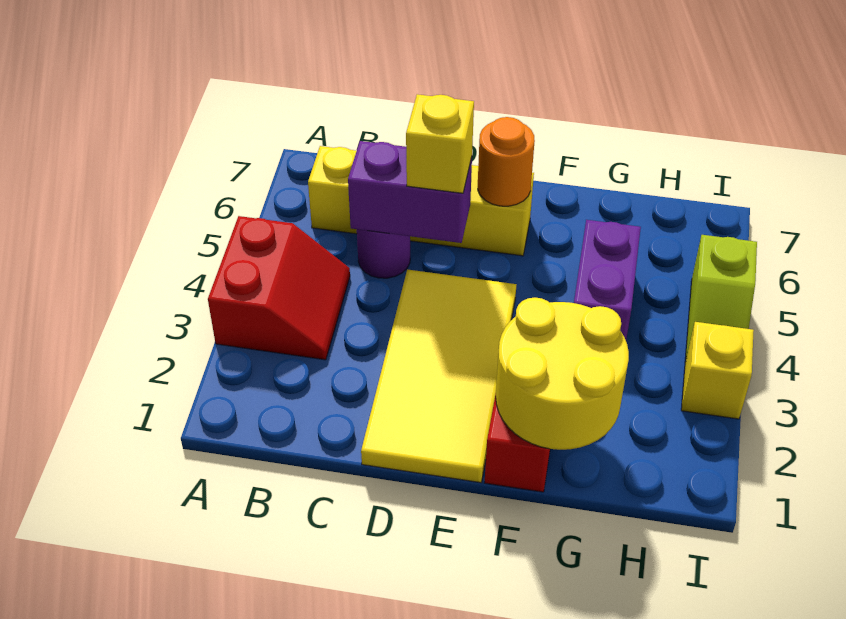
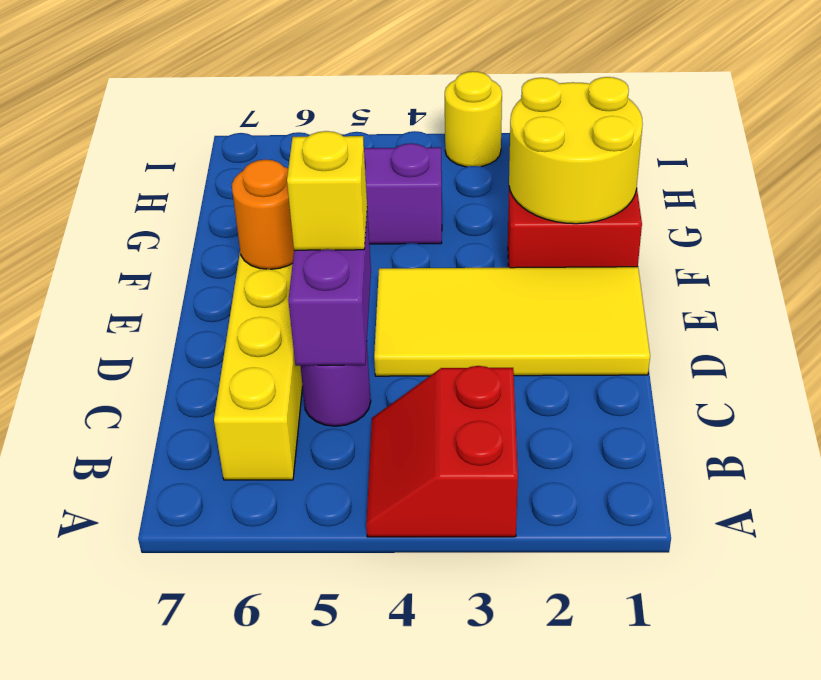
red slope A3:B4 level 1 top A -> red slope A3:B4 level 1 top 3
yellow brick I3 level 1 -> yellow round brick I3 level 1
lime slope I4:I5 level 1 top 5 -> none

